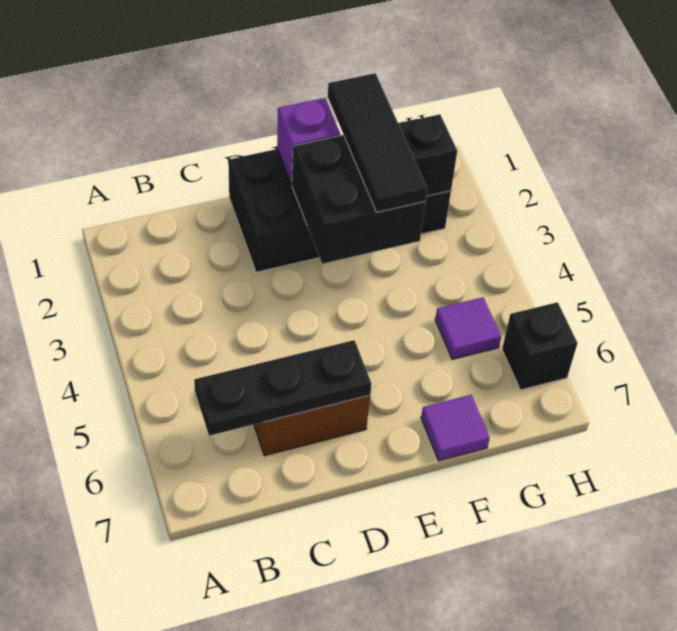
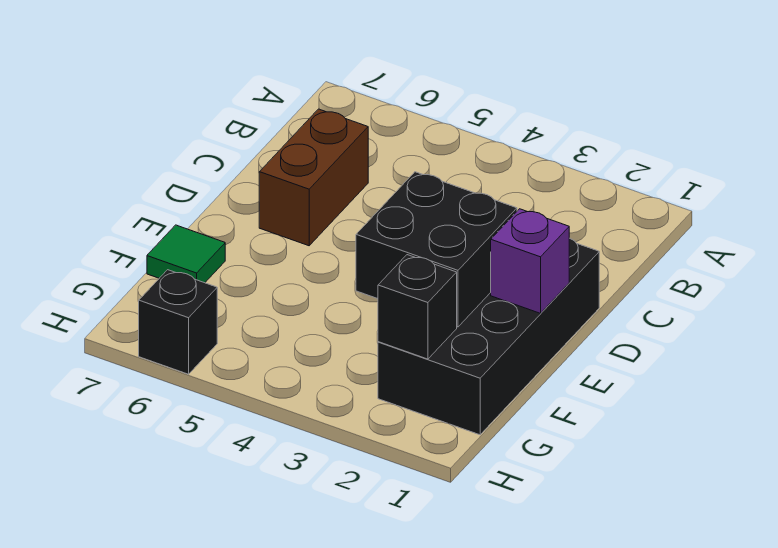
black plate B6:D6 level 2 -> none
black tile F1:F3 level 3 -> none
purple tile F7 level 1 -> green tile F7 level 1
purple tile G5 level 1 -> none

